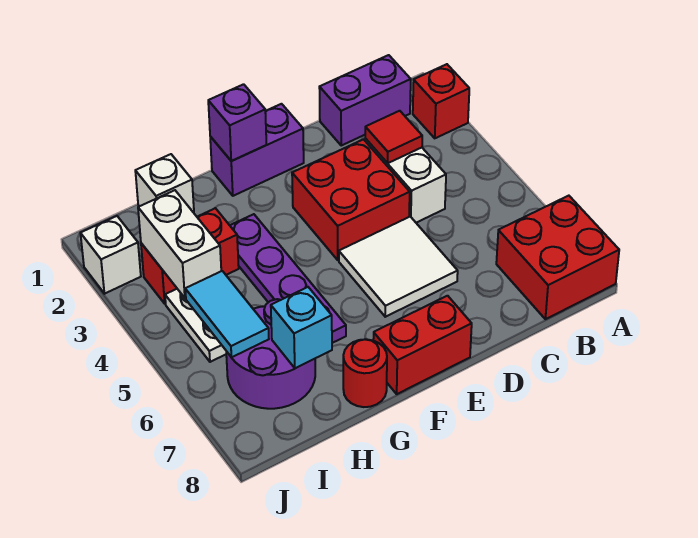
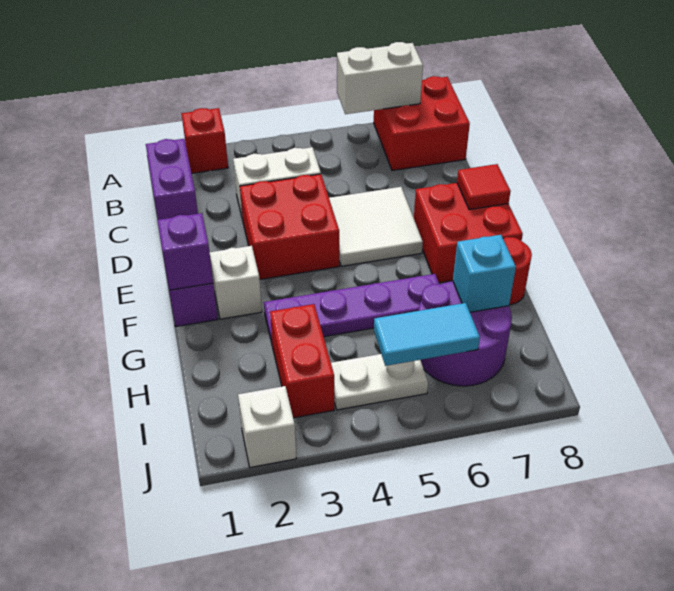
red tile C3 level 2 -> red tile E8 level 2
red brick E8:F8 level 1 -> red brick E7:F8 level 1
white brick H1 level 1 -> white brick F2 level 1
white brick I3:I4 level 2 -> white brick A6:A7 level 2

